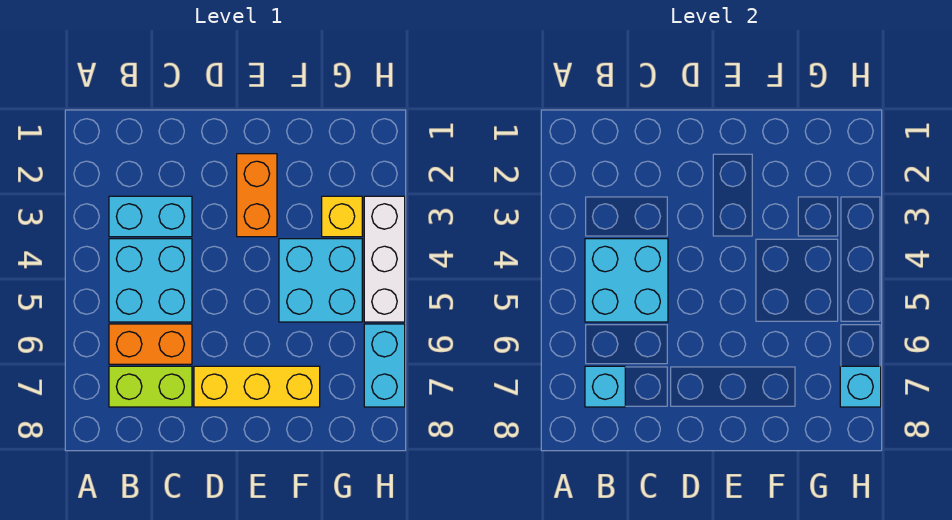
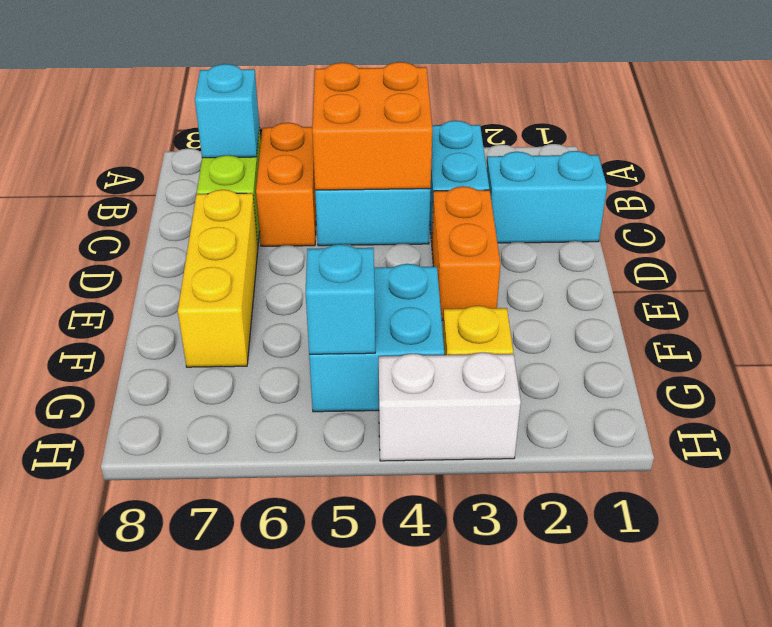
cyan brick B4:C5 level 2 -> orange brick B4:C5 level 2
orange brick E2:E3 level 1 -> orange brick D3:E3 level 1
white brick H3:H5 level 1 -> white brick H3:H4 level 1
cyan brick H6:H7 level 1 -> cyan brick C1:C2 level 1
cyan brick H7 level 2 -> cyan brick G5 level 2

